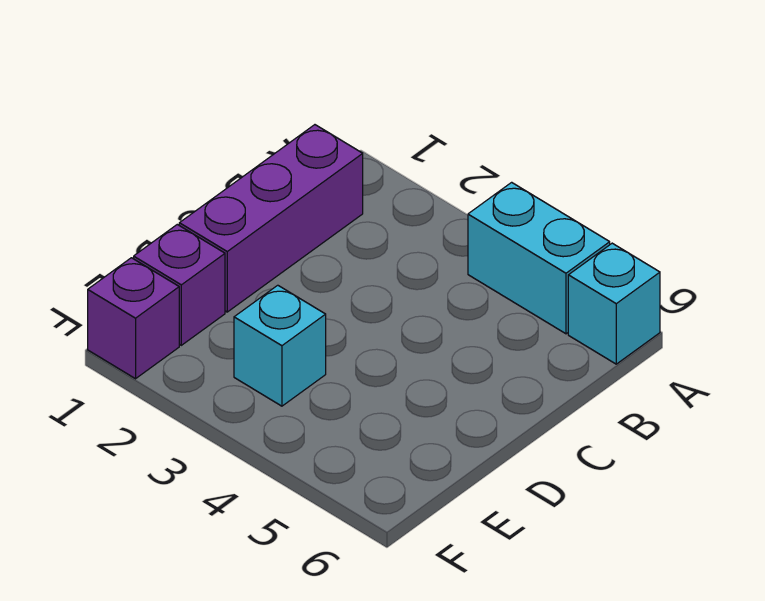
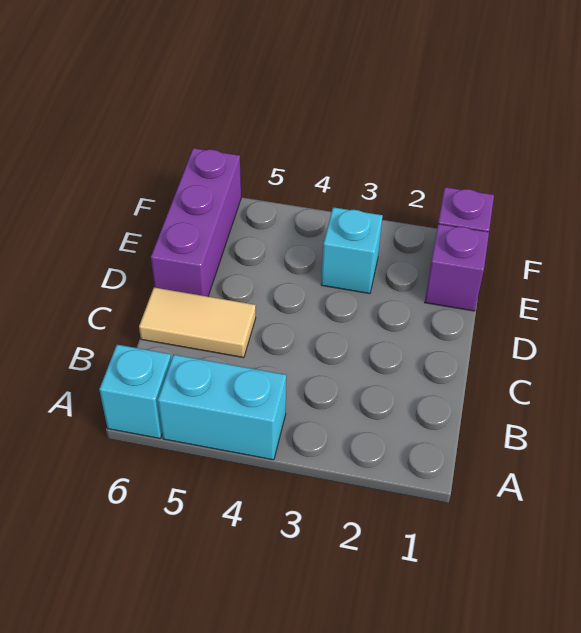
purple brick B1:D1 level 1 -> purple brick D6:F6 level 1
none -> tan tile C5:C6 level 1

